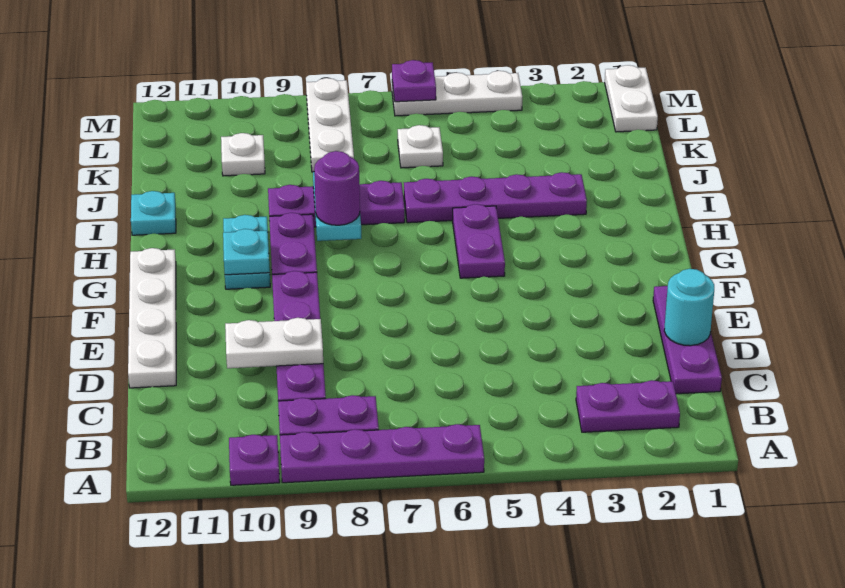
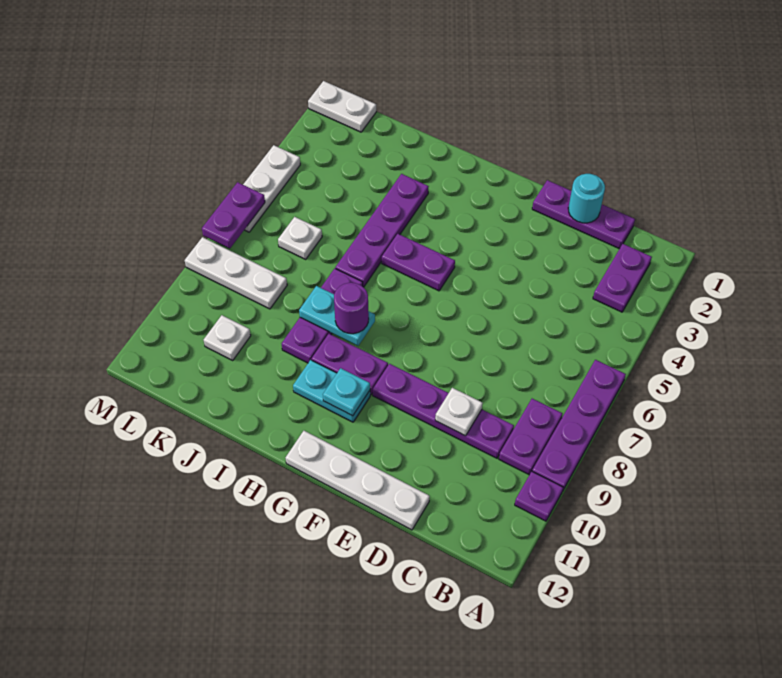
white plate D9:D10 level 2 -> white plate D9 level 2
cyan plate I12 level 1 -> none
purple plate M6 level 2 -> purple plate M6:M7 level 2

